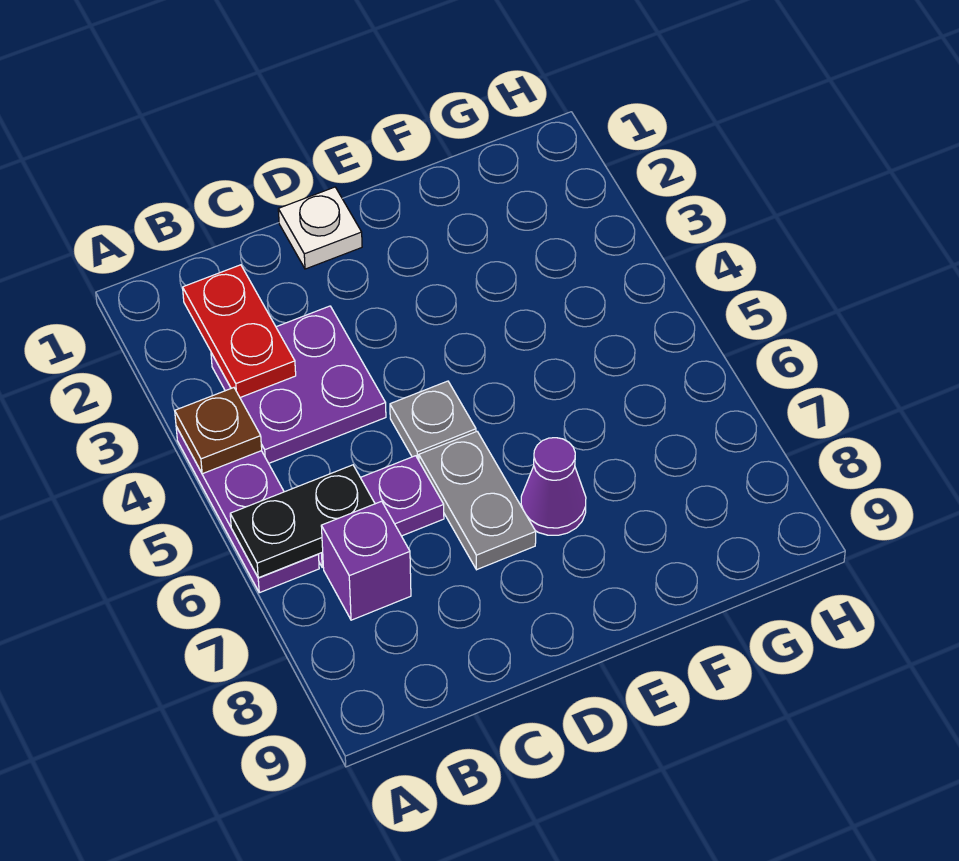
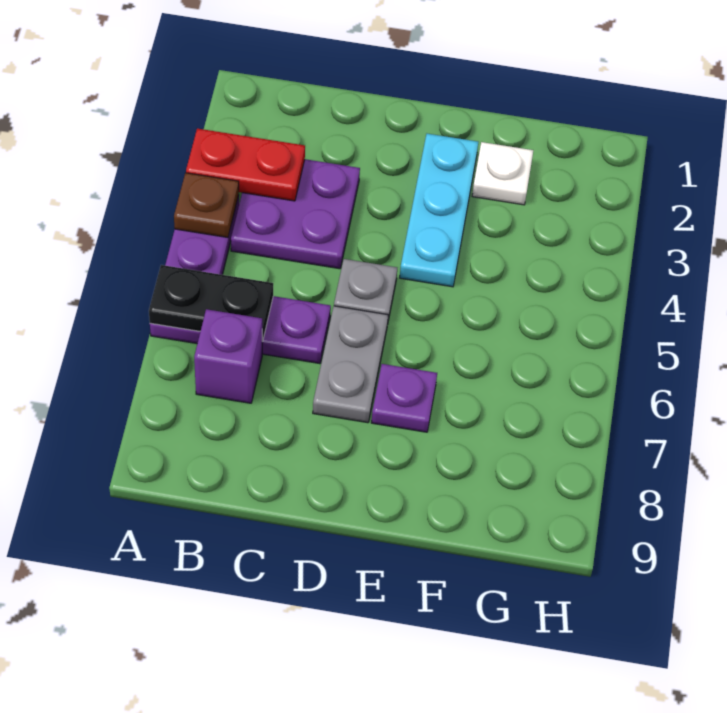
red plate B2:B3 level 2 -> red plate A3:B3 level 2
white plate D1 level 1 -> white plate F2 level 1
none -> cyan plate E2:E4 level 1
purple cone E7 level 1 -> purple plate E7 level 1

